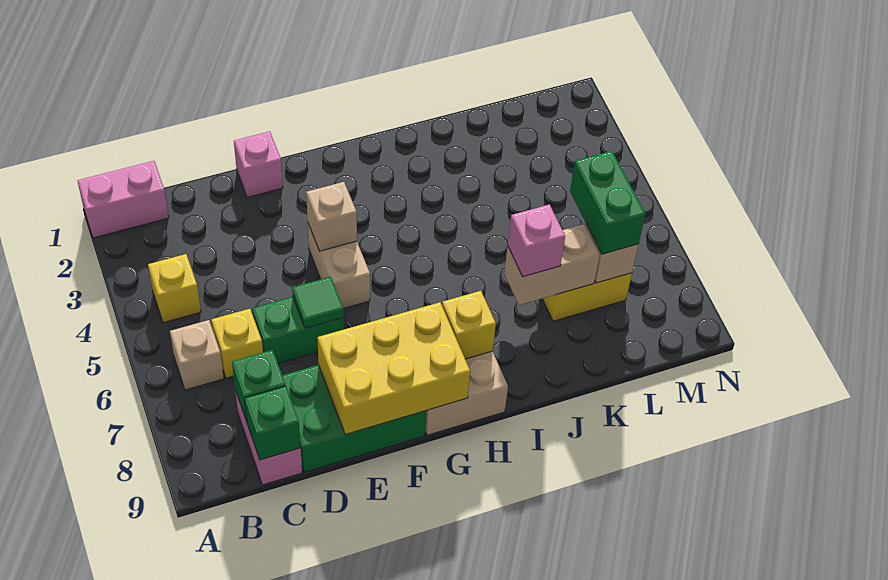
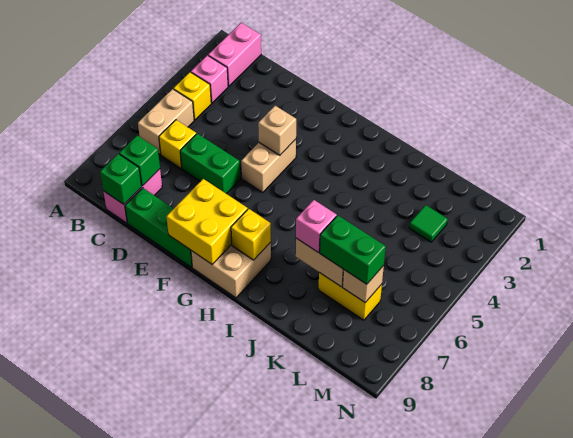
pink brick A1:B1 level 1 -> pink brick B1:B2 level 1
tan brick B6 level 1 -> tan brick B5:B6 level 1
green brick D8:F9 level 1 -> green brick D9:F9 level 1
pink brick E1 level 1 -> pink brick B3 level 1
green tile E6 level 2 -> green tile L3 level 1
yellow brick E8:G9 level 2 -> yellow brick F8:G9 level 2
green brick L6:L7 level 3 -> green brick K7:L7 level 3

